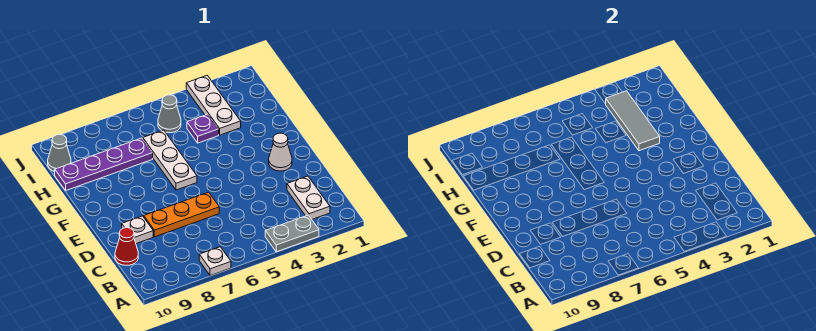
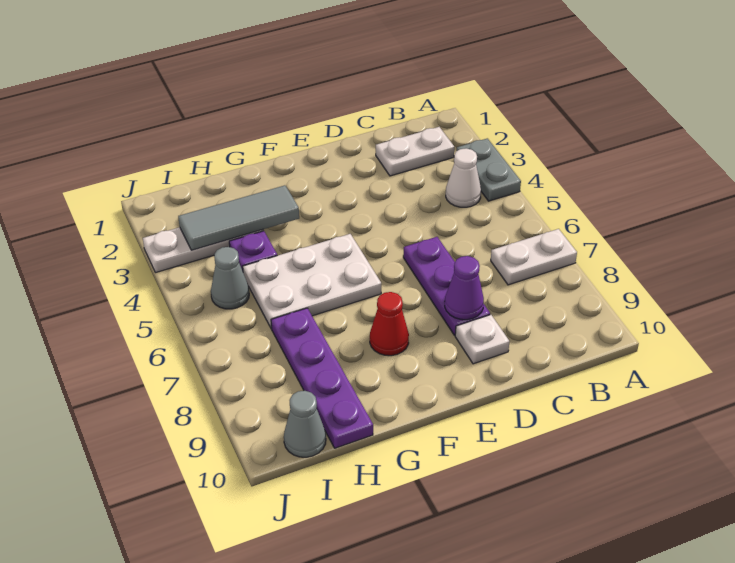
white plate A7 level 1 -> white plate A7:B7 level 1
red cone C10 level 1 -> red cone F8 level 1
orange plate D6:D8 level 1 -> purple plate D6:D8 level 1
none -> purple cone D8 level 2
white cone E2 level 1 -> white cone B4 level 1
white plate F6:H6 level 1 -> white plate F5:H6 level 1

